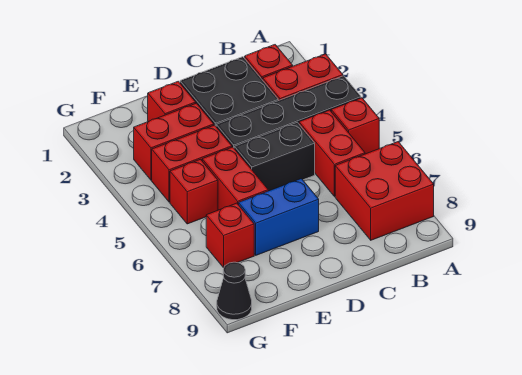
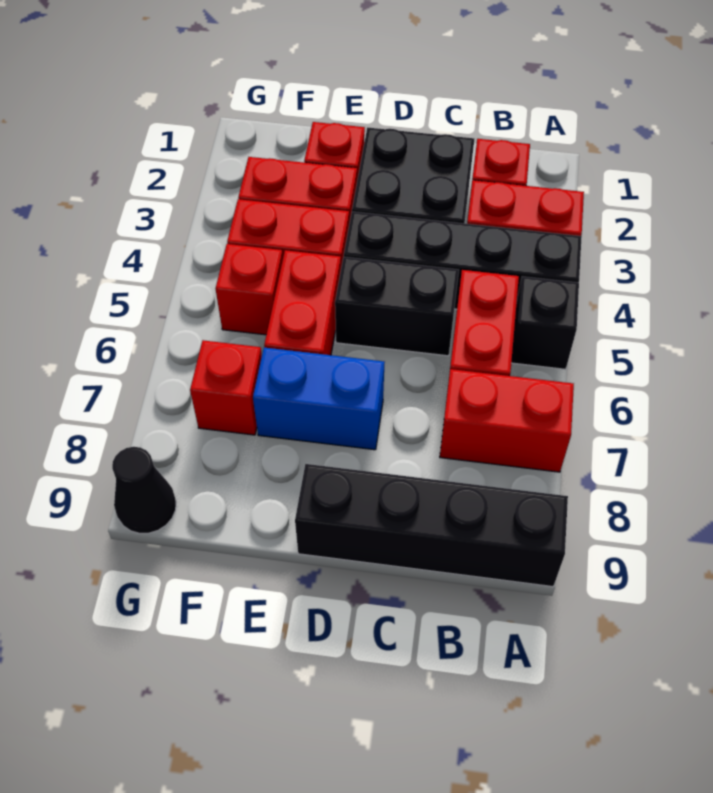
red brick A5 level 1 -> black brick A5 level 1
red brick A7:B8 level 1 -> red brick A7:B7 level 1
none -> black brick A9:D9 level 1

